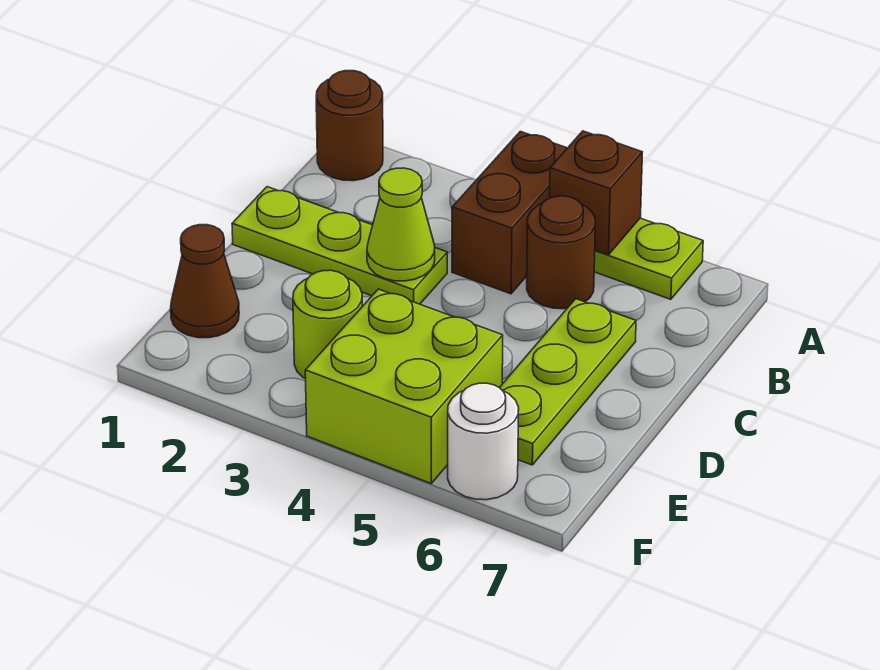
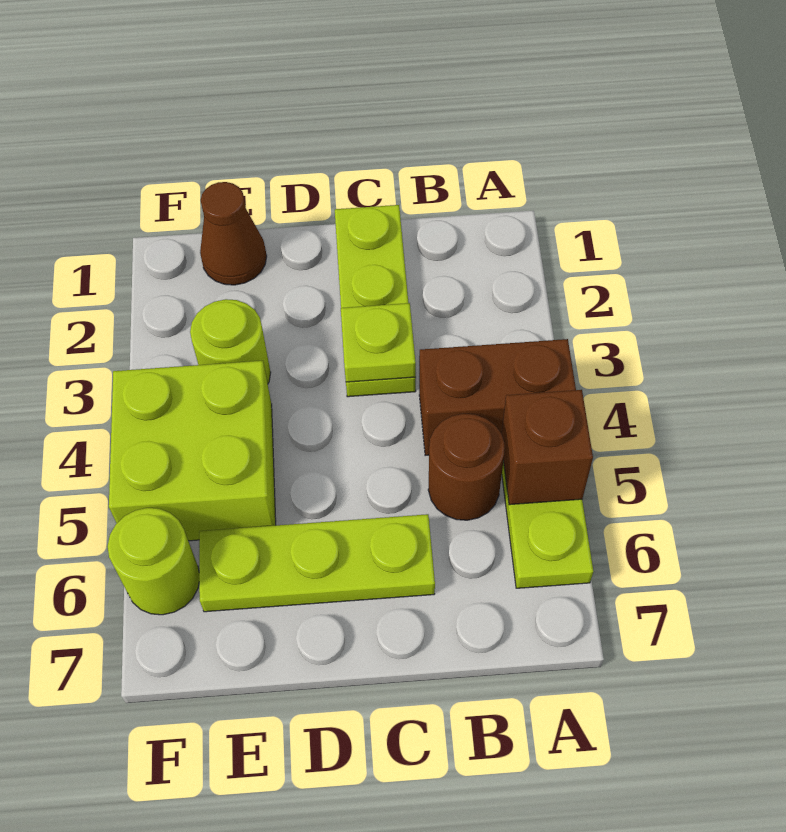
brown round brick A1 level 1 -> none
lime cone C3 level 2 -> lime plate C3 level 2
white round brick F6 level 1 -> lime round brick F6 level 1

